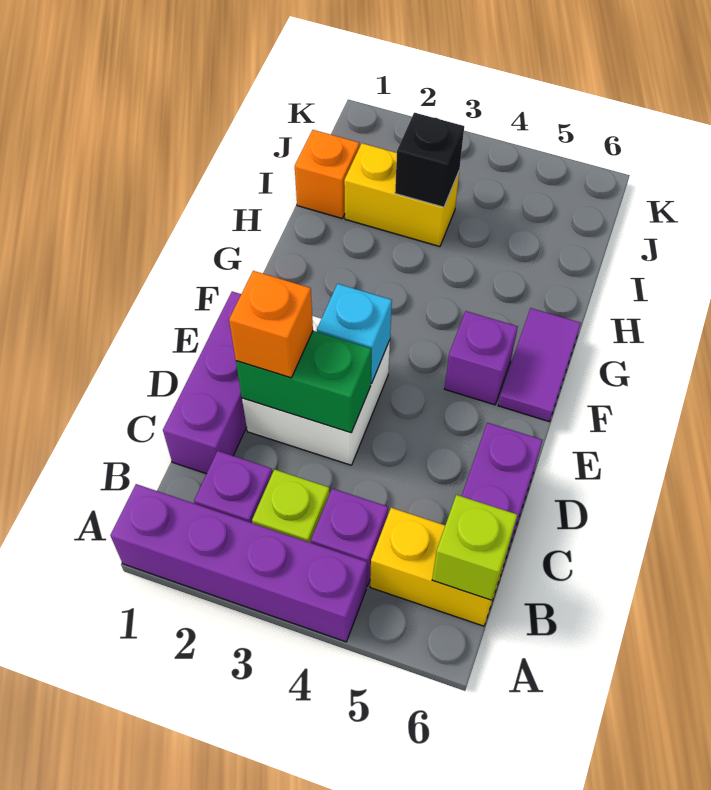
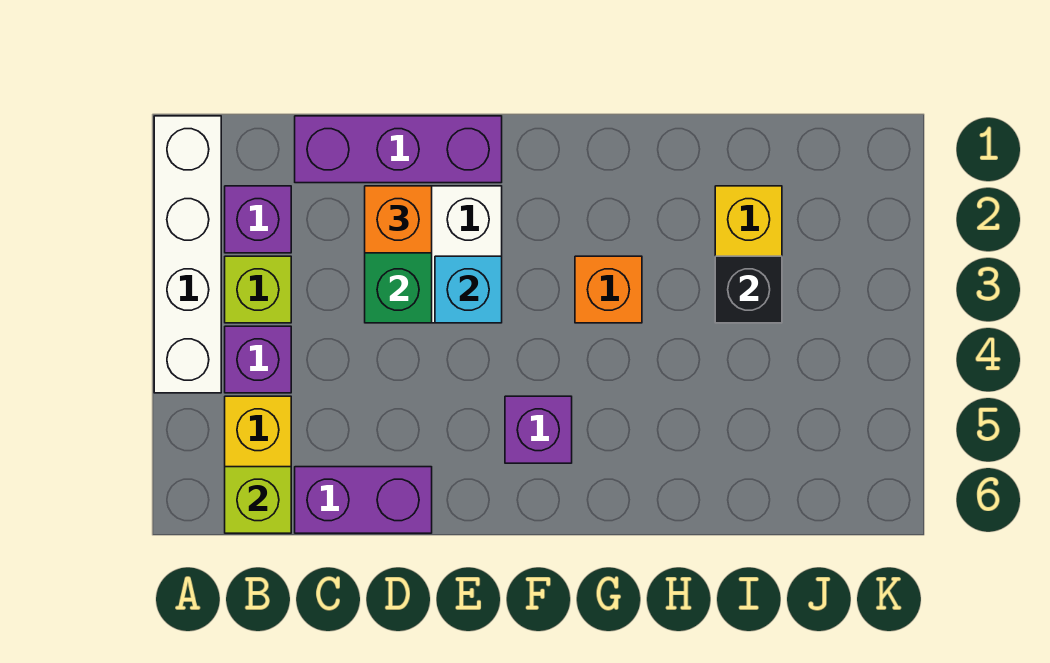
purple brick A1:A4 level 1 -> white brick A1:A4 level 1
purple tile F6:G6 level 1 -> none
orange brick I1 level 1 -> orange brick G3 level 1

